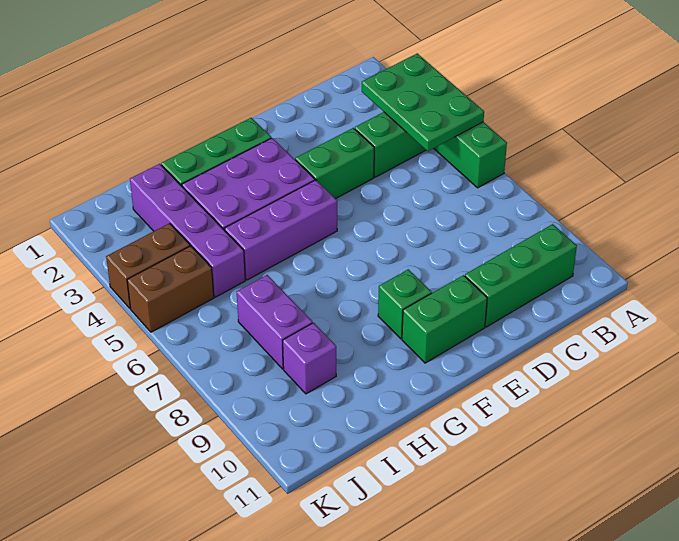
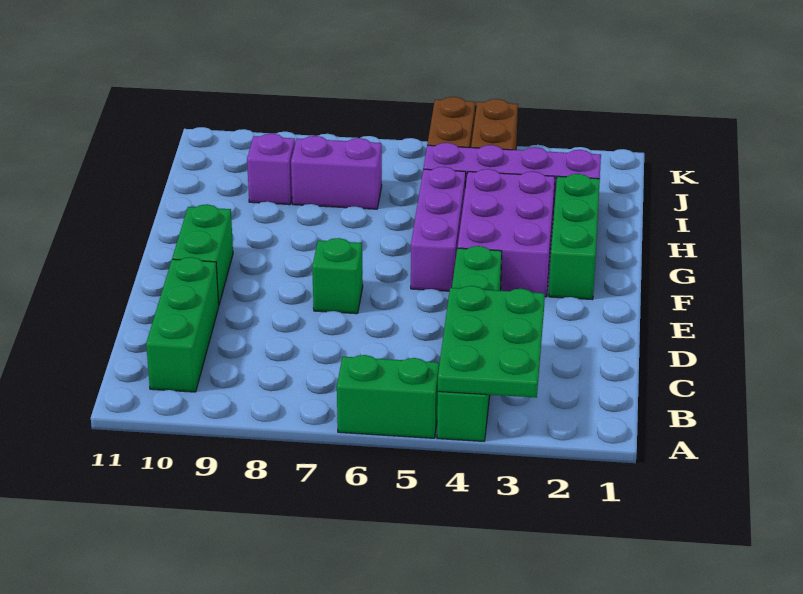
green plate A3:B5 level 2 -> green plate A3:C4 level 2
green brick F9 level 1 -> green brick E7 level 1

